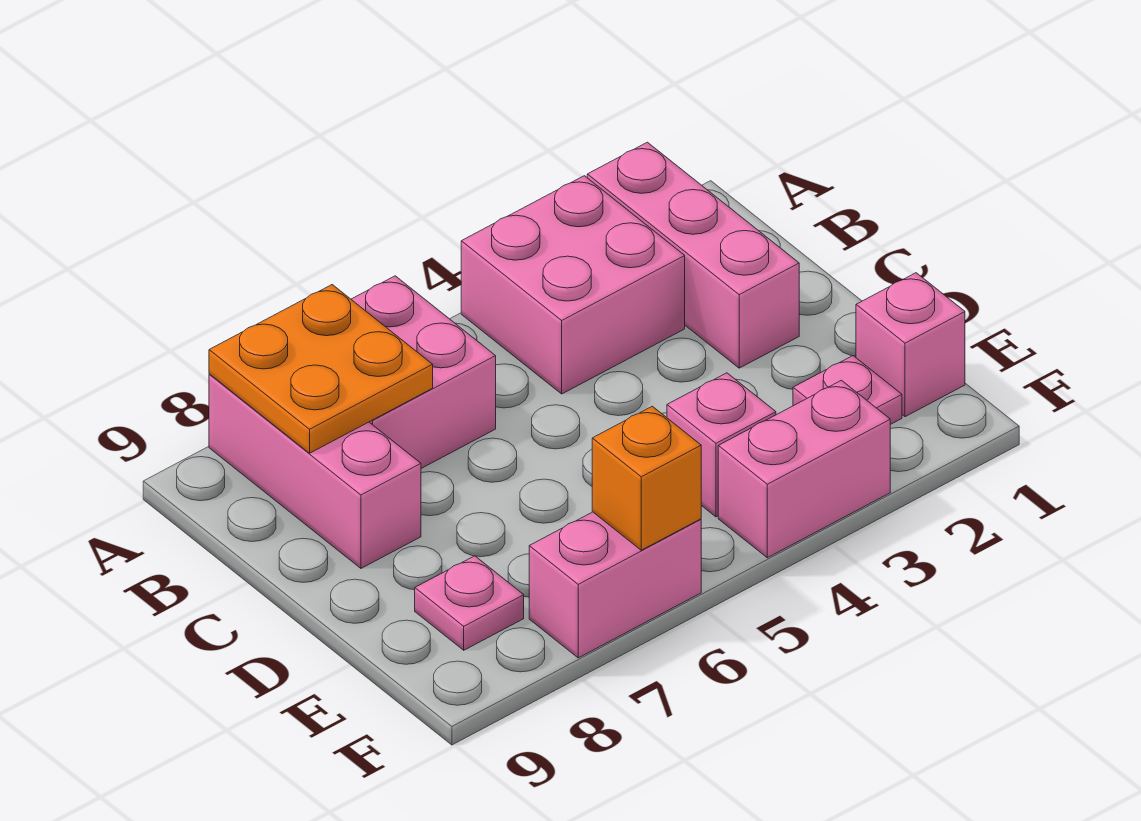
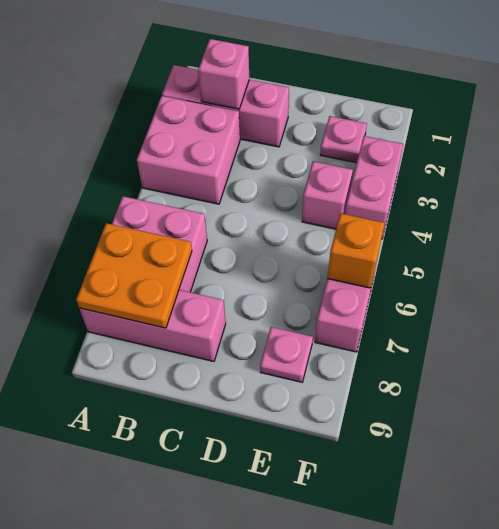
pink brick E1 level 1 -> pink brick B2 level 2

